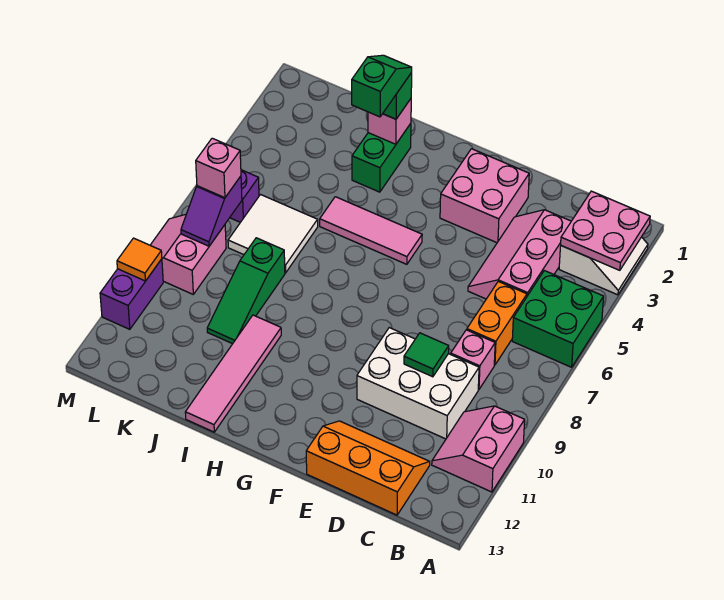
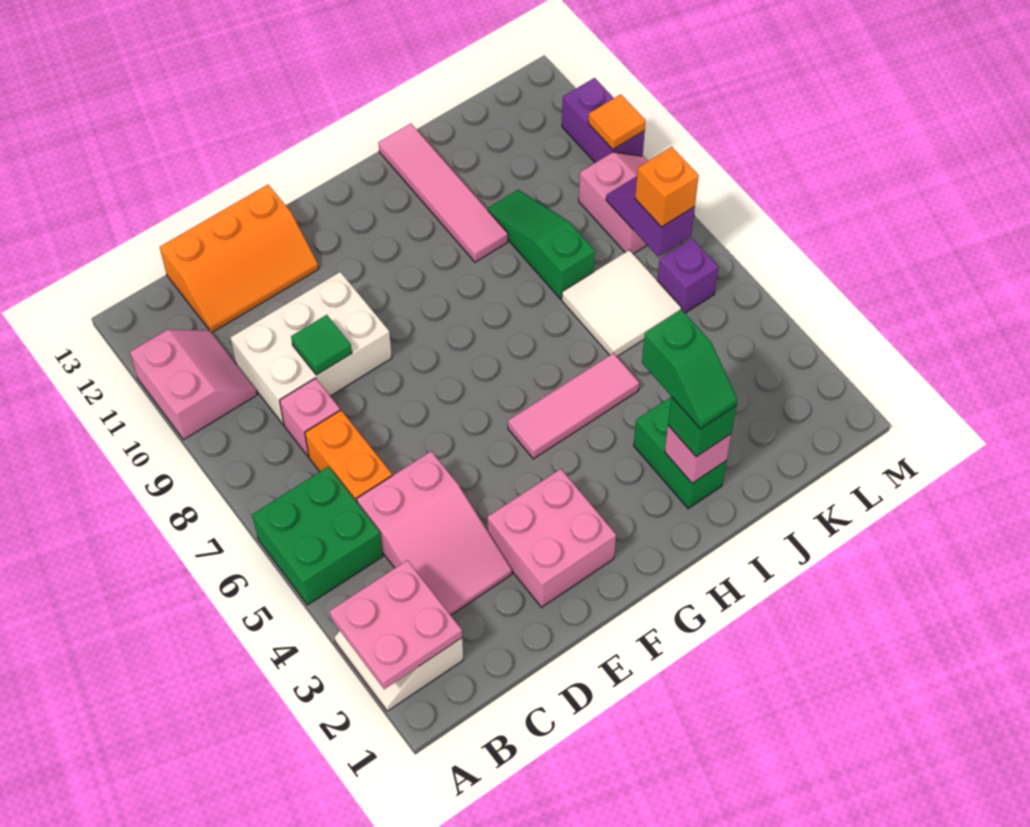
pink slope C3:D5 level 1 top C -> pink slope C3:D5 level 1 top 5
pink brick L7 level 3 -> orange brick L7 level 3

